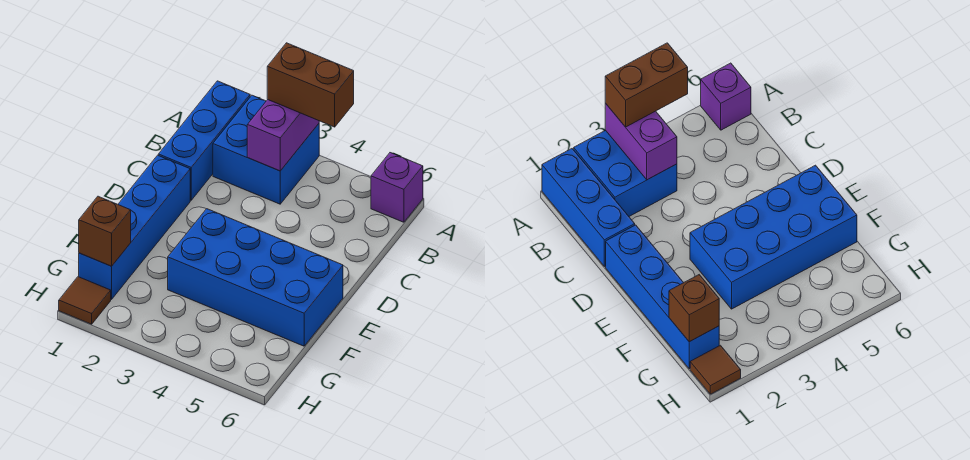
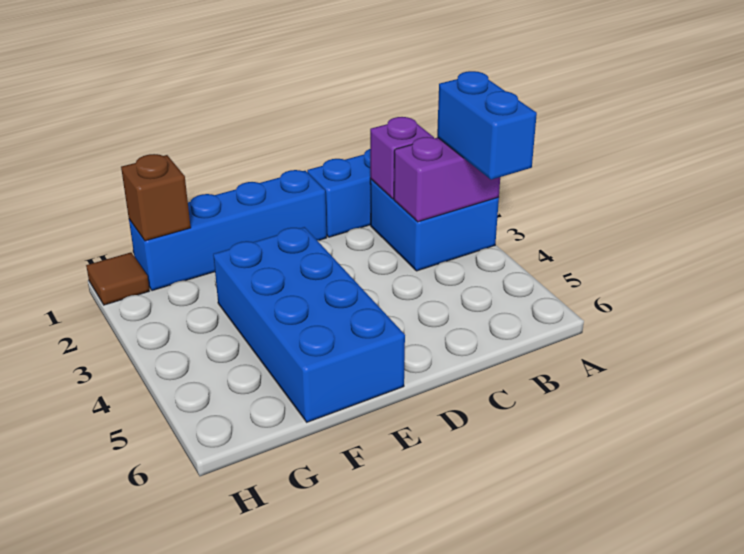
brown brick A3:A4 level 3 -> blue brick A3:A4 level 3
purple brick A6 level 1 -> purple brick B2 level 2

